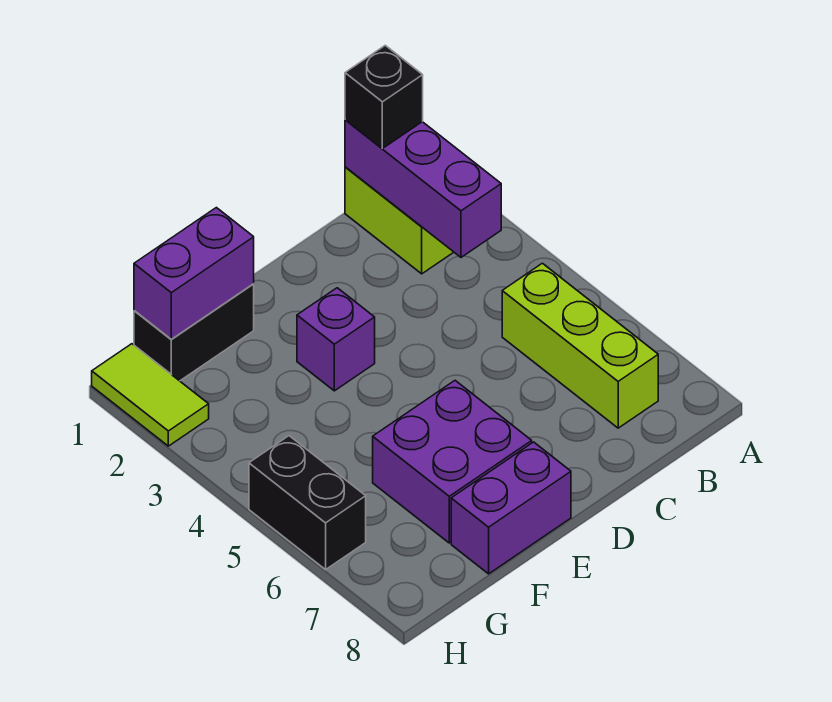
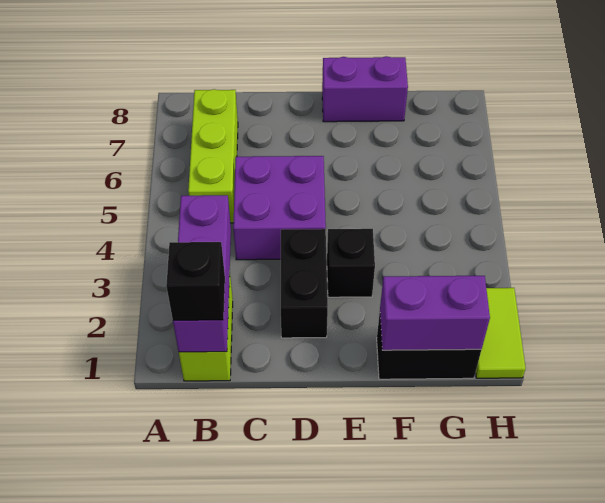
purple brick E3 level 1 -> black brick E3 level 1
purple brick E6:F7 level 1 -> purple brick C4:D5 level 1
black brick H5:H6 level 1 -> black brick D2:D3 level 1

